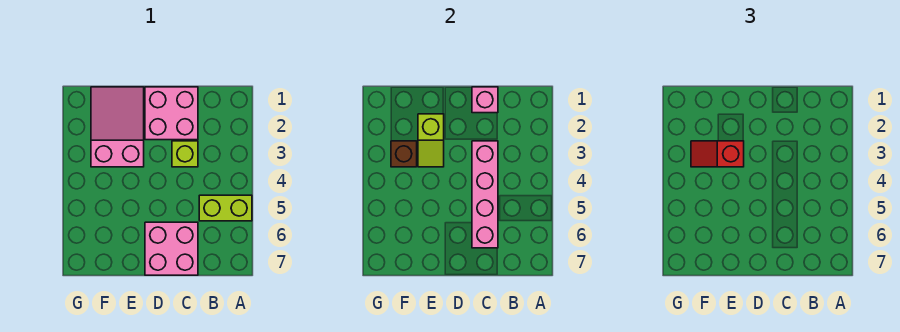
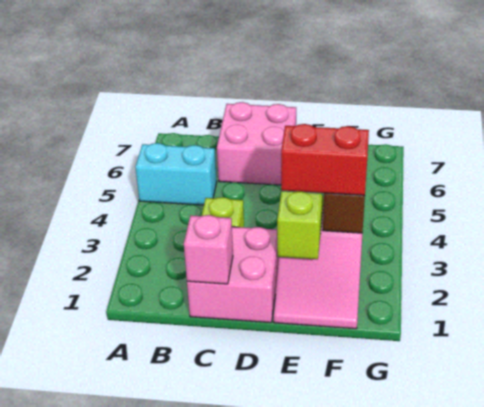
lime brick A5:B5 level 1 -> cyan brick A5:B5 level 1
pink brick C3:C6 level 2 -> none
red slope E3:F3 level 3 top E -> red brick E3:F3 level 3

